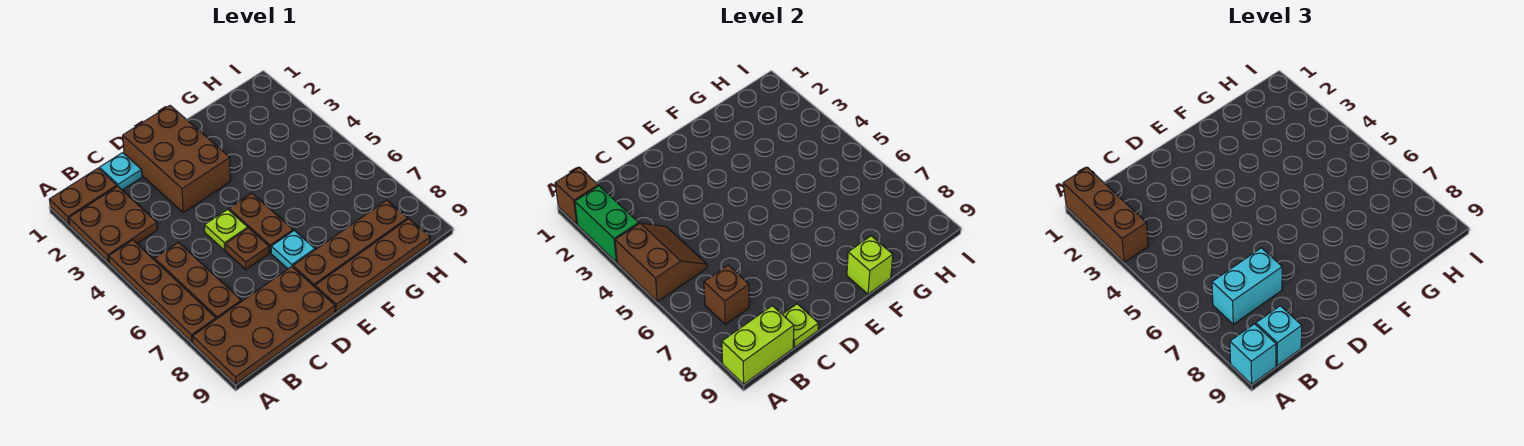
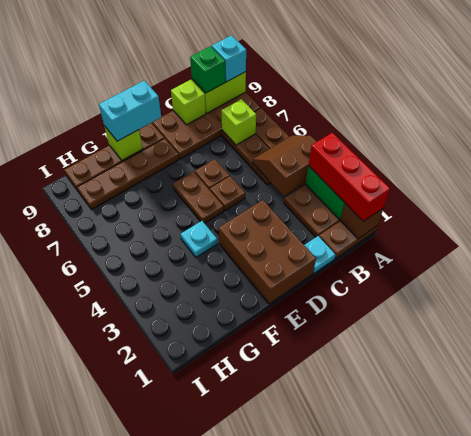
brown brick A1:A3 level 3 -> red brick A1:A3 level 3
brown slope A4:B5 level 2 top A -> brown slope A4:B5 level 2 top 4
brown brick B7 level 2 -> lime brick B7 level 2
cyan brick B7:C7 level 3 -> cyan brick E9:F9 level 3
cyan brick B9 level 3 -> green brick B9 level 3
lime plate C9 level 2 -> lime brick C9 level 2
lime plate D5 level 1 -> brown plate D5 level 1
cyan plate E7 level 1 -> cyan plate F4 level 1

